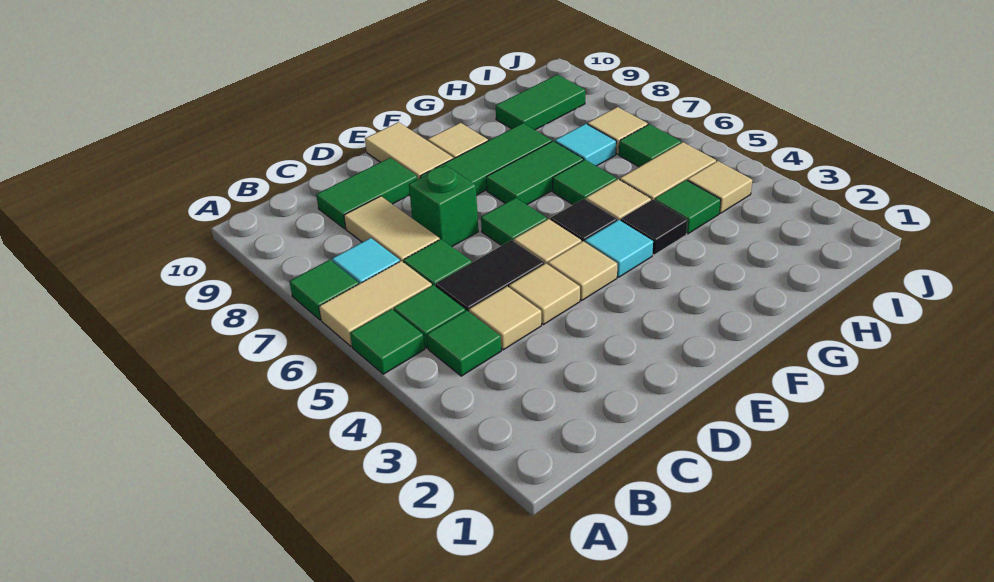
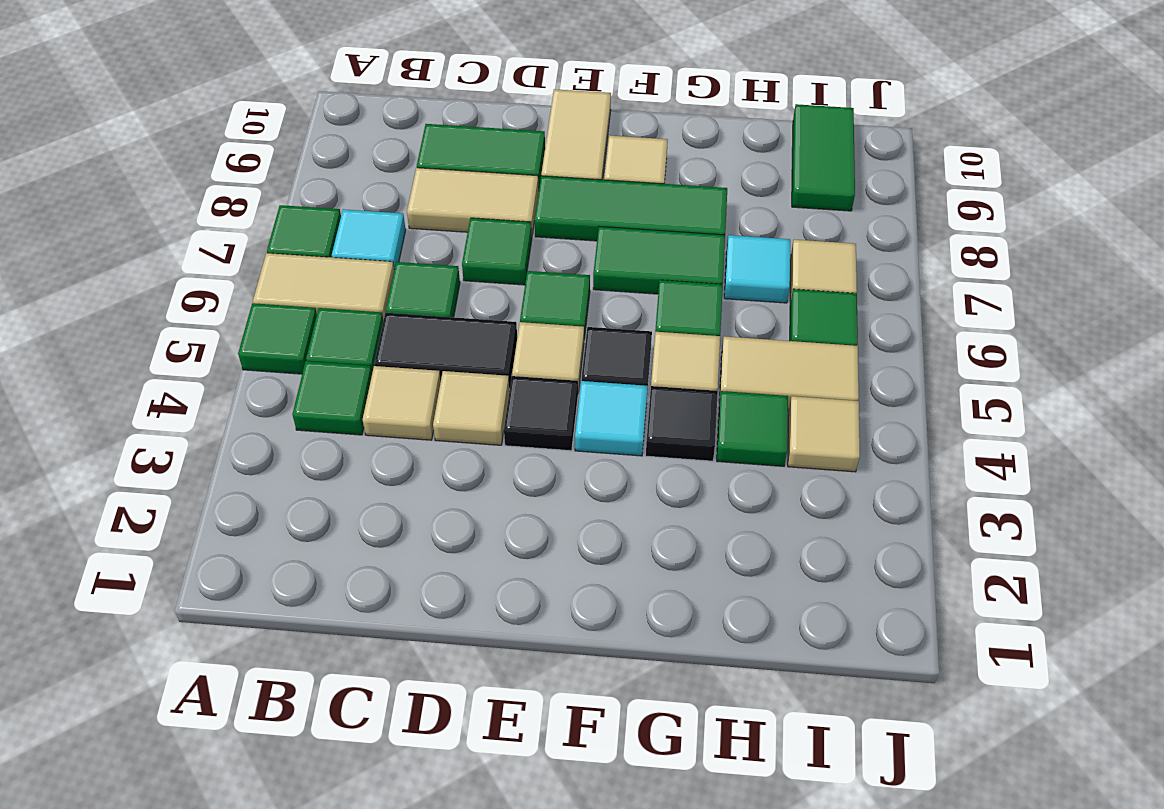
tan tile C7:C8 level 1 -> tan tile C8:D8 level 1
green brick D7 level 1 -> green tile D7 level 1
tan tile E4 level 1 -> black tile E4 level 1
green tile H9:I9 level 1 -> green tile I9:I10 level 1

